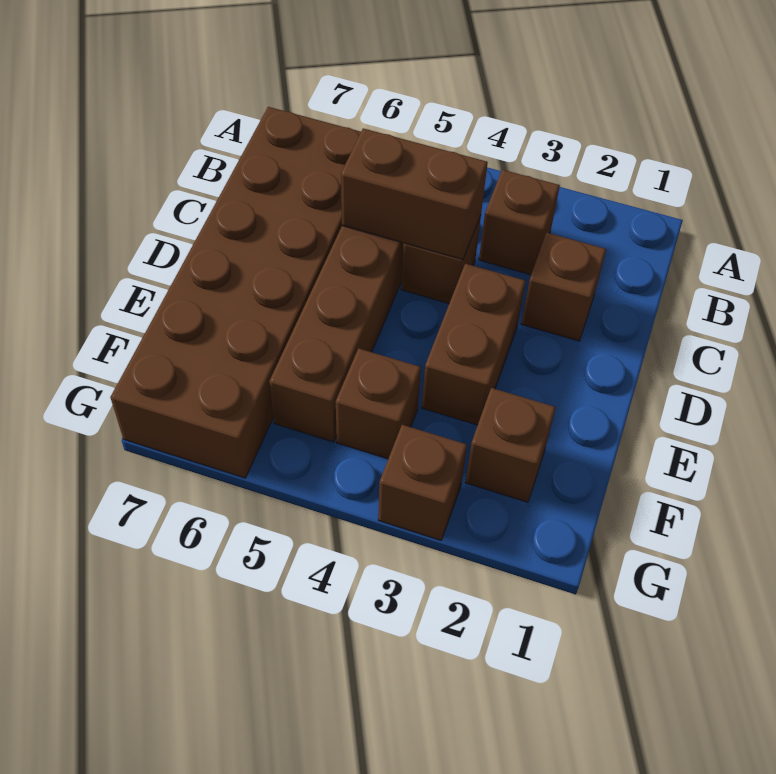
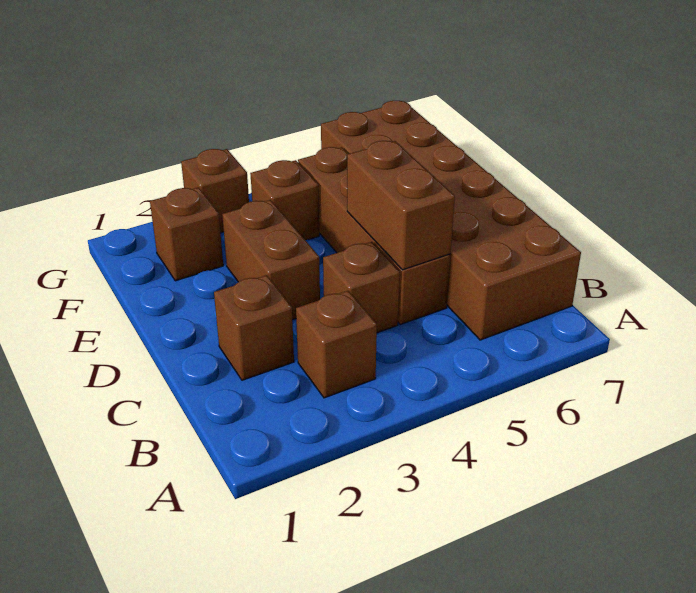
brown brick C4:C5 level 2 -> brown brick C5:D5 level 2

